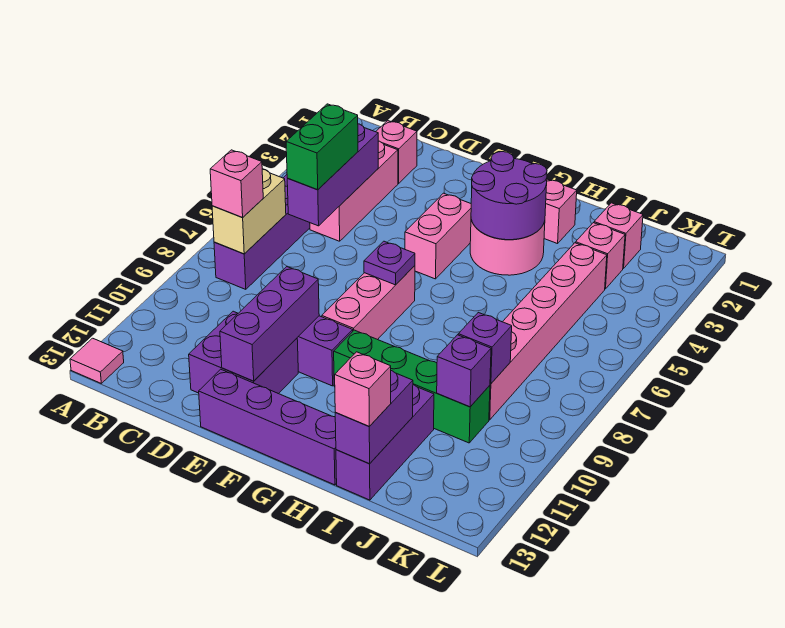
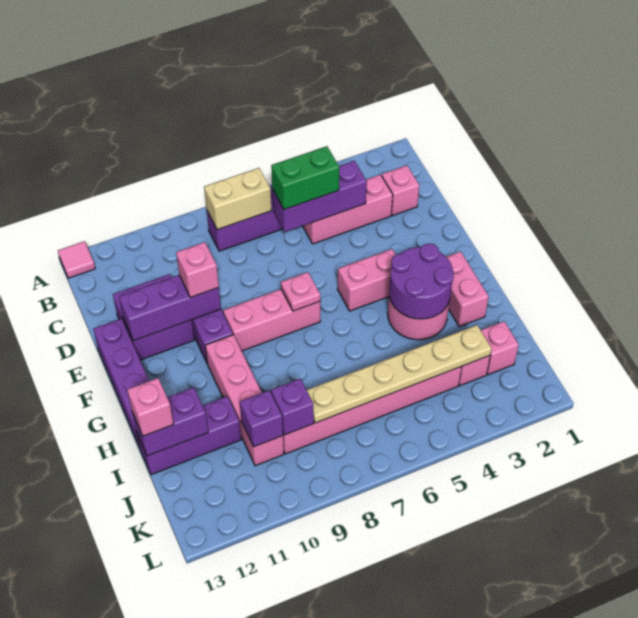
pink brick B8 level 3 -> pink brick E10 level 3
purple plate F7 level 2 -> pink plate F7 level 2
green brick G10:J10 level 1 -> pink brick G10:J10 level 1
none -> tan plate J3:J8 level 2

